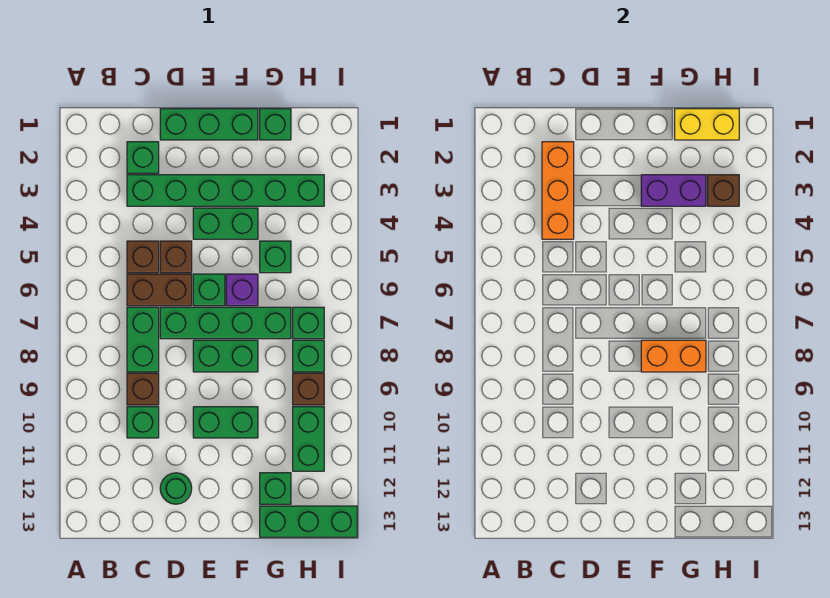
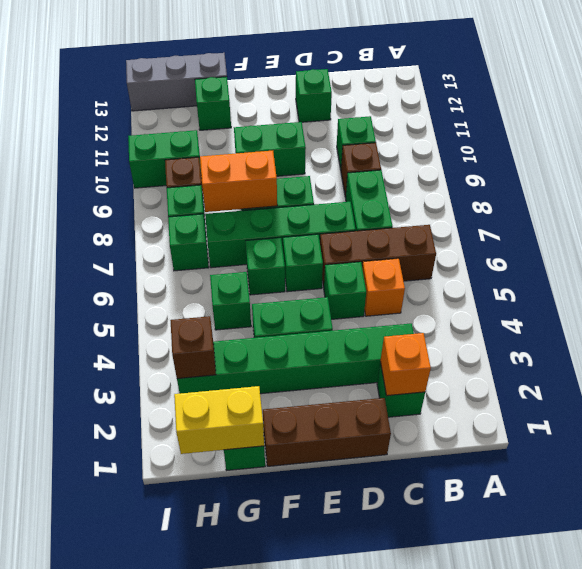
orange brick C2:C4 level 2 -> orange brick C2 level 2
brown brick C5 level 1 -> orange brick C5 level 1
brown brick C6:D6 level 1 -> brown brick B6:D6 level 1
green brick D1:F1 level 1 -> brown brick D1:F1 level 1
brown brick D5 level 1 -> green brick D5 level 1
green round brick D12 level 1 -> green brick D12 level 1
purple brick F3:G3 level 2 -> none
purple brick F6 level 1 -> green brick F6 level 1
green brick G13:I13 level 1 -> grey brick G13:I13 level 1
green brick H10:H11 level 1 -> green brick H10:I10 level 1

